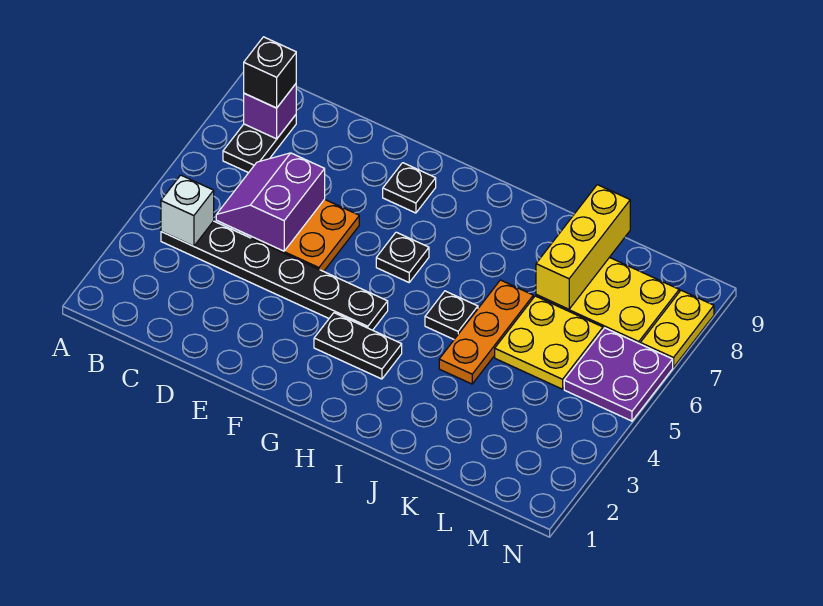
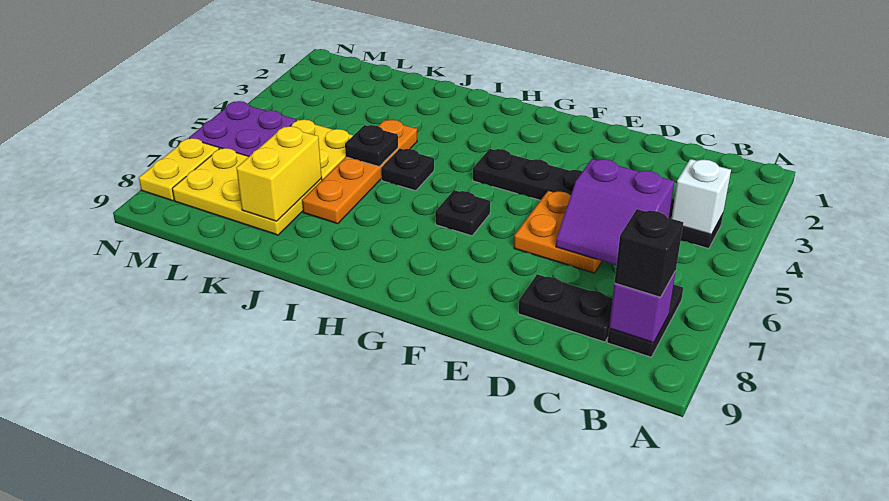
purple slope C5:D6 level 2 top D -> purple slope C5:D6 level 2 top 5
black plate F8 level 1 -> black plate J5 level 2
black plate G3:H3 level 1 -> black plate C8:D8 level 1
orange plate J4:J6 level 1 -> orange plate J4:J7 level 1
yellow brick K7:K9 level 2 -> yellow brick K7:K8 level 2

